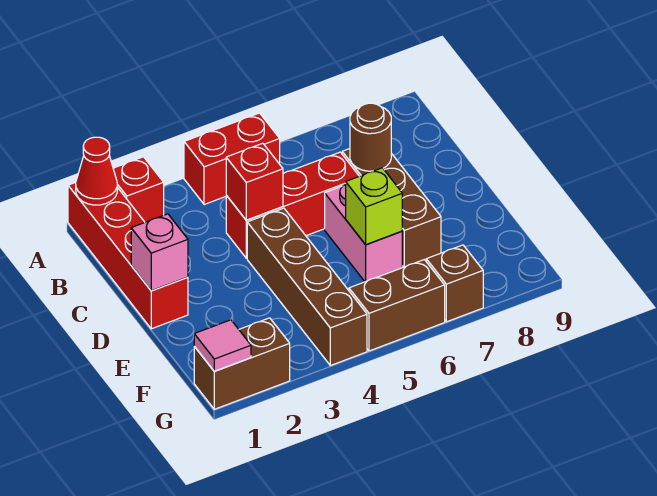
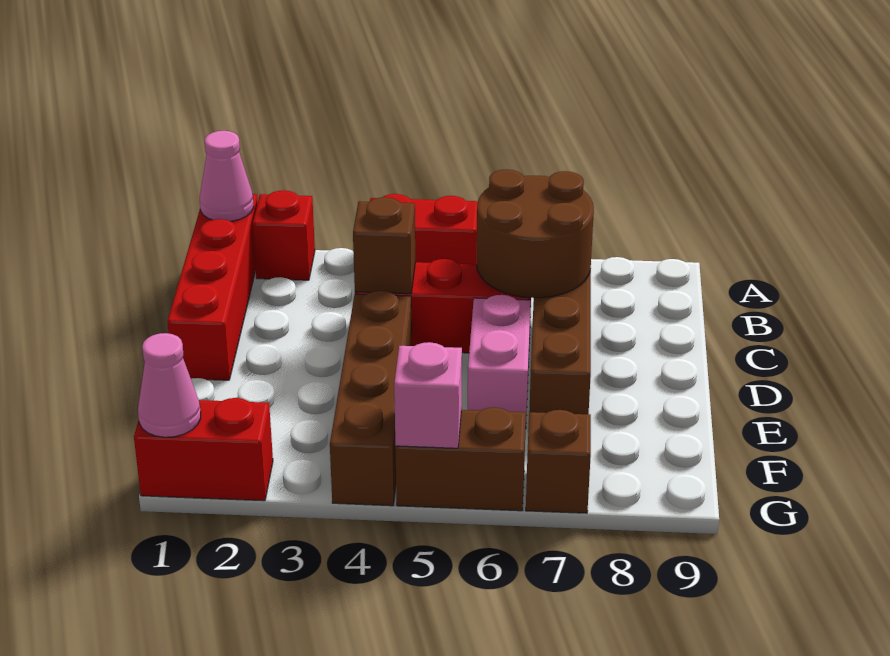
red cone A1 level 2 -> pink cone A1 level 2
red brick C4 level 2 -> brown brick C4 level 2
brown round brick C7 level 2 -> brown round brick B6:C7 level 2
pink brick D1 level 2 -> pink brick G5 level 2
lime brick E6 level 2 -> none
brown brick G1:G2 level 1 -> red brick G1:G2 level 1
pink tile G1 level 2 -> pink cone G1 level 2

